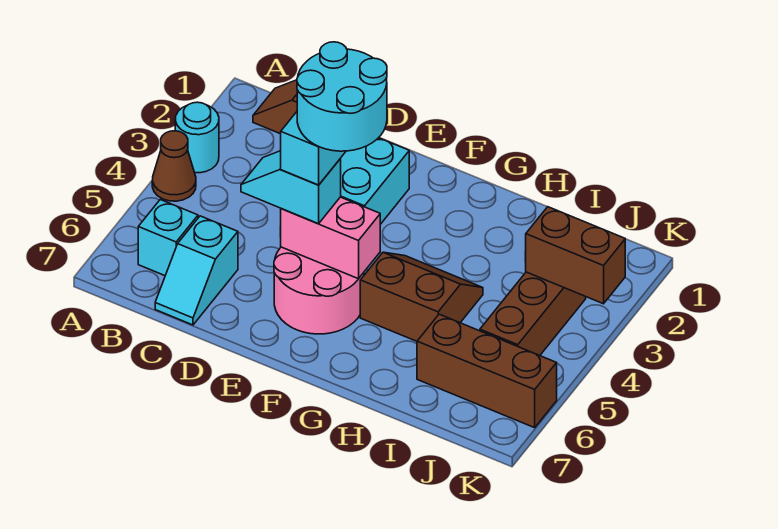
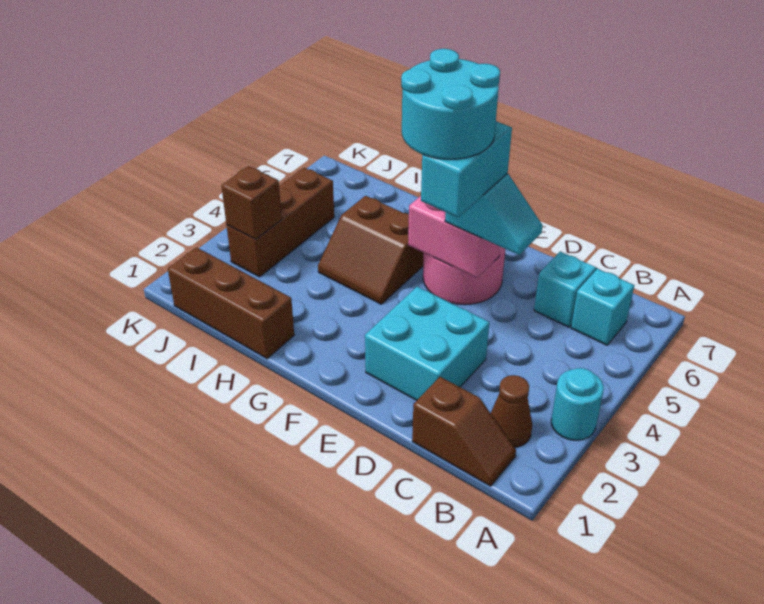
brown cone A4 level 1 -> brown cone B2 level 1
brown brick I6:K6 level 1 -> brown brick H1:J1 level 1
brown brick J3:K3 level 2 -> brown brick J3 level 2

